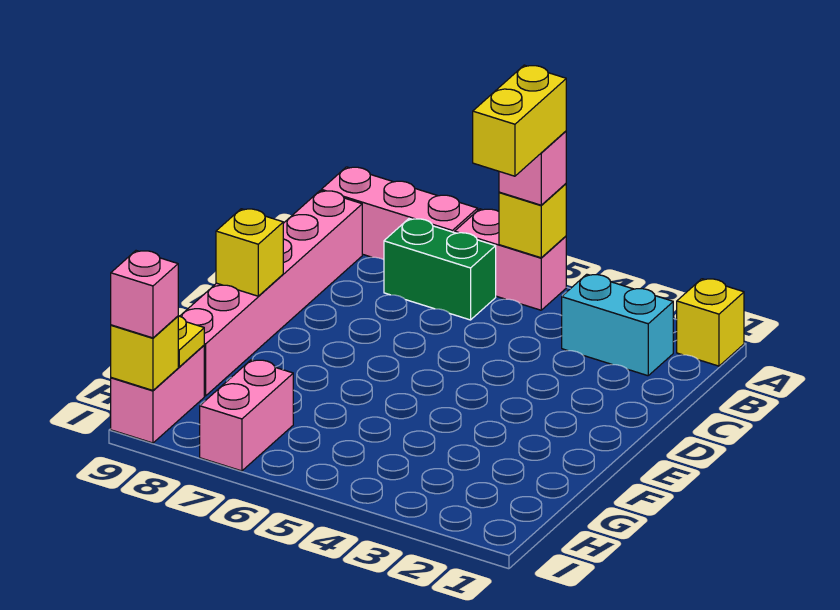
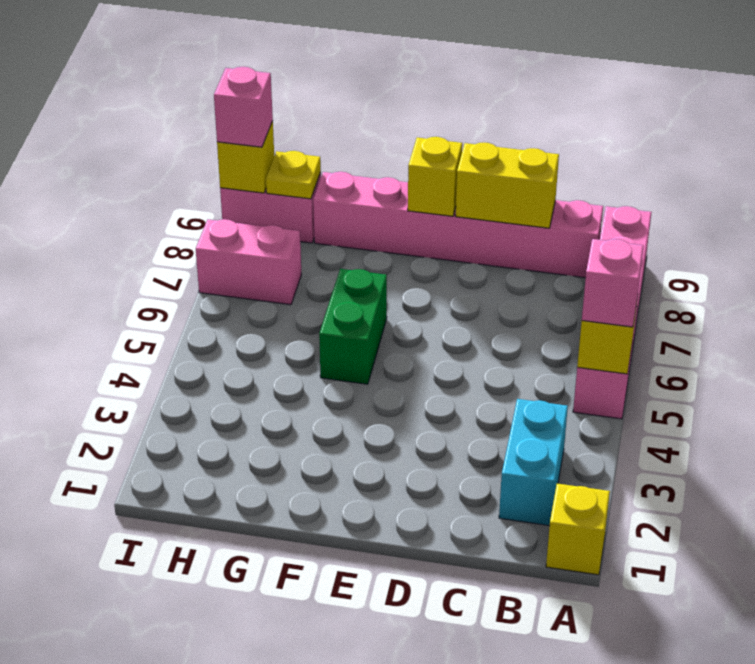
yellow brick A5:B5 level 4 -> yellow brick C9:D9 level 2
green brick B6:B7 level 1 -> green brick F5:F6 level 1

